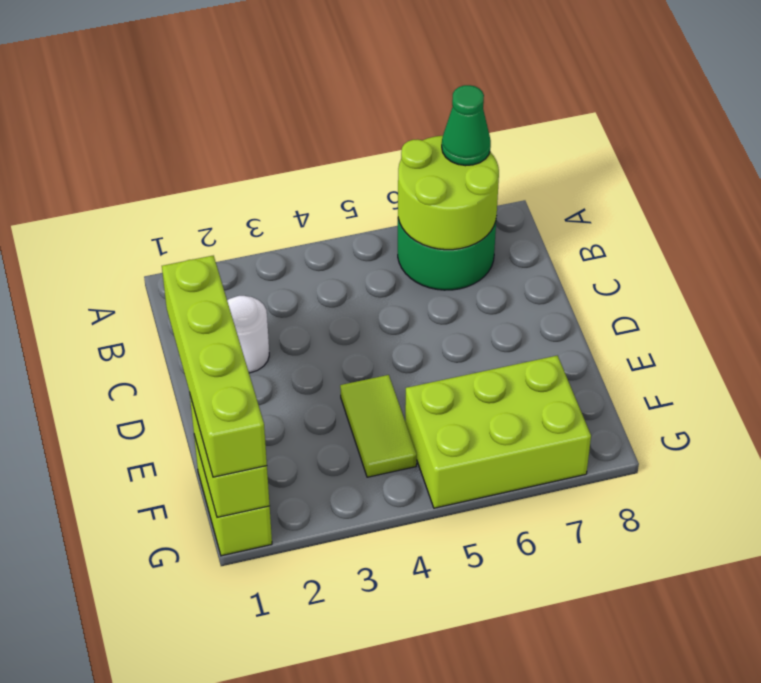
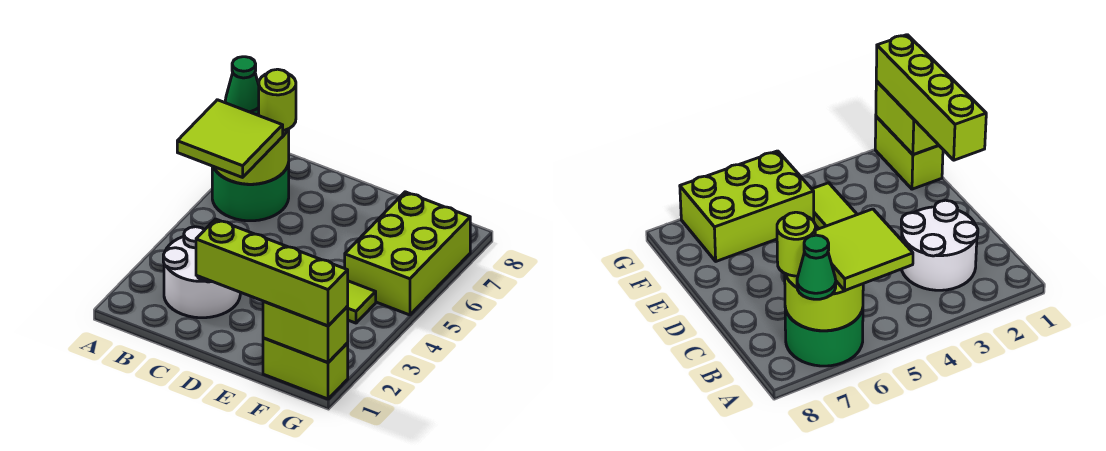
none -> lime tile A5:B6 level 3
none -> lime round brick B7 level 3
white round brick C2 level 1 -> white round brick B2:C3 level 1

